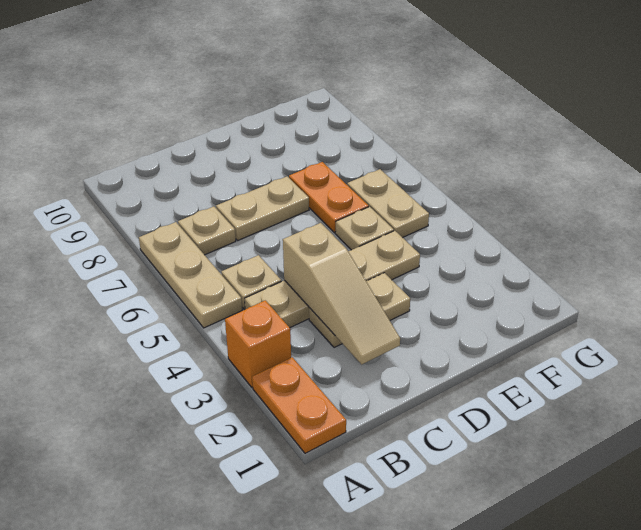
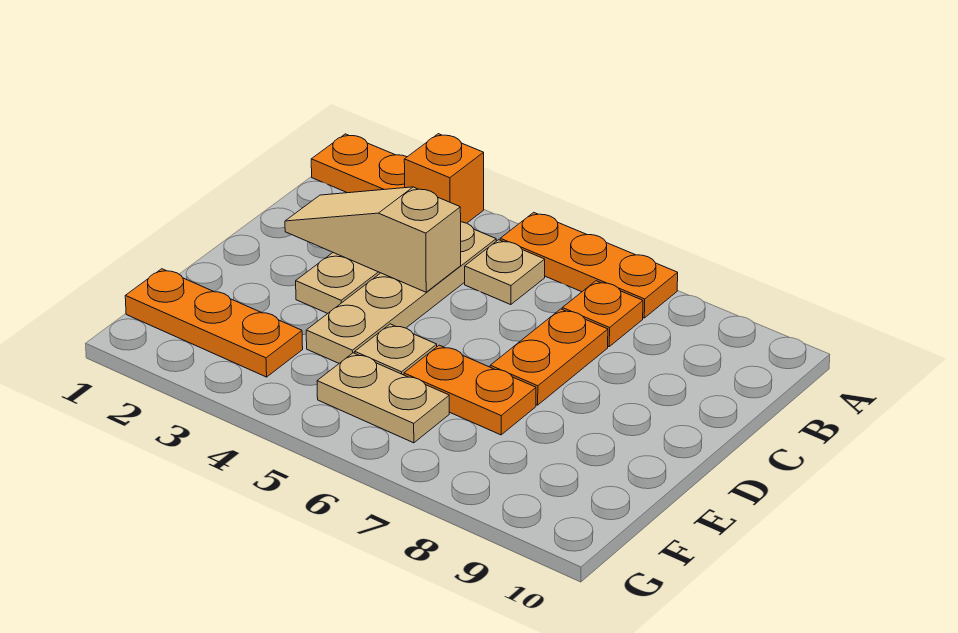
tan plate A5:A7 level 1 -> orange plate A5:A7 level 1
tan plate B7 level 1 -> orange plate B7 level 1
tan plate C7:D7 level 1 -> orange plate C7:D7 level 1
none -> orange plate F1:F3 level 1

